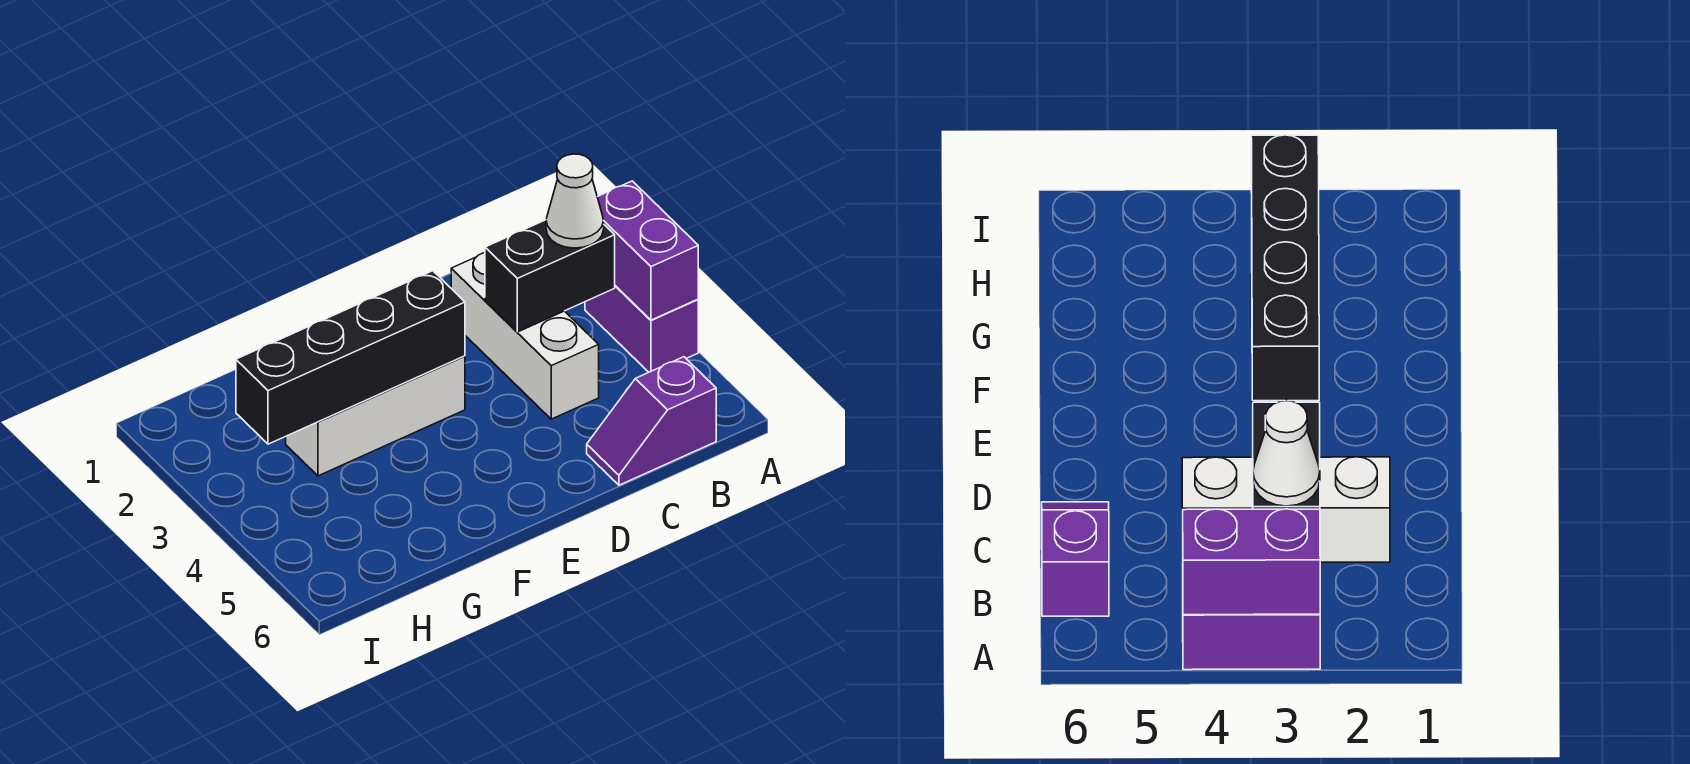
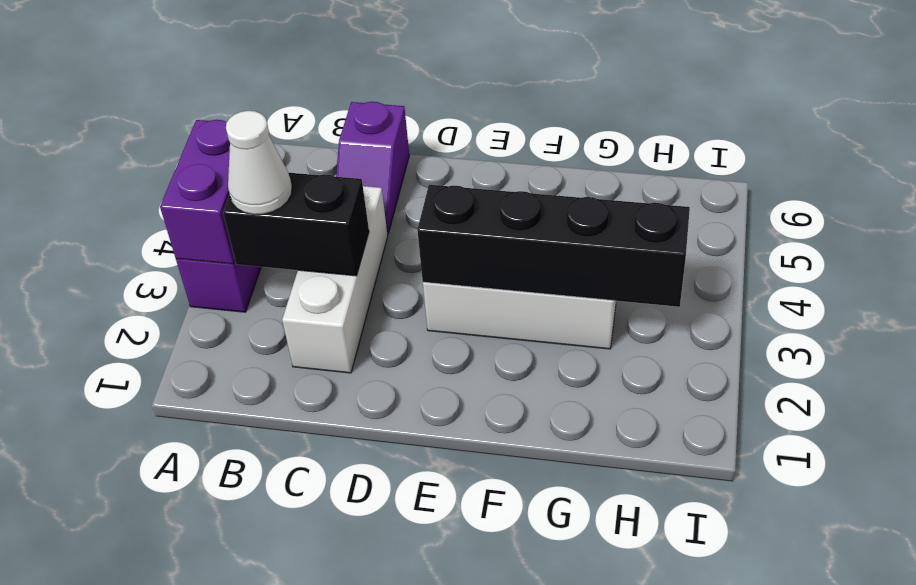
purple slope B6:C6 level 1 top B -> purple slope C5:C6 level 1 top 6

